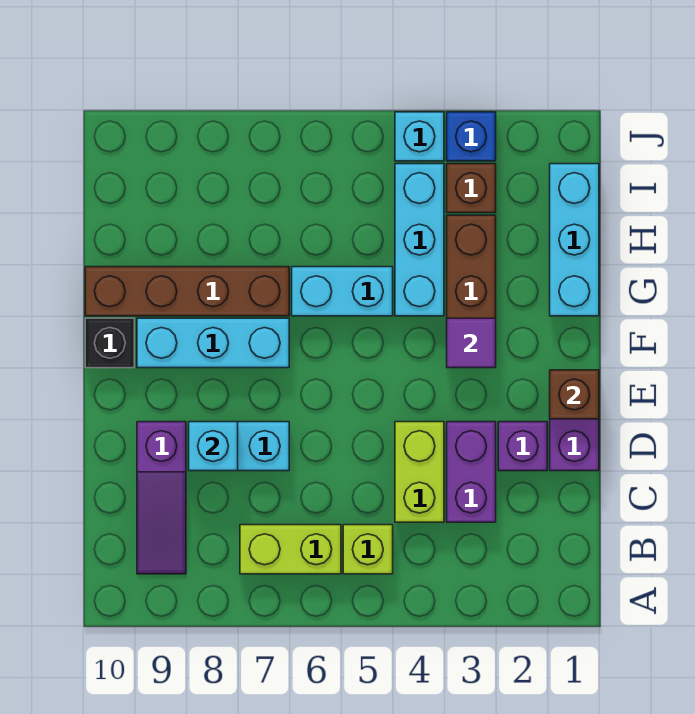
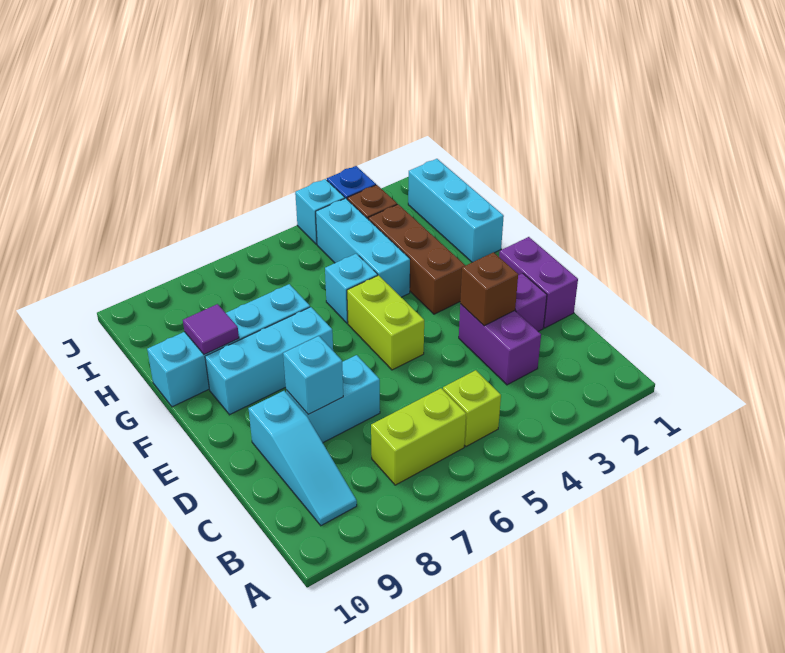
purple slope B9:D9 level 1 top D -> cyan slope B9:D9 level 1 top D
lime brick C4:D4 level 1 -> lime brick E5:F5 level 1
brown brick E1 level 2 -> brown brick D3 level 2
purple tile F3 level 2 -> purple tile G9 level 2
black brick F10 level 1 -> none
cyan brick G5:G6 level 1 -> cyan brick G5 level 1
brown brick G7:G10 level 1 -> cyan brick G7:G10 level 1

